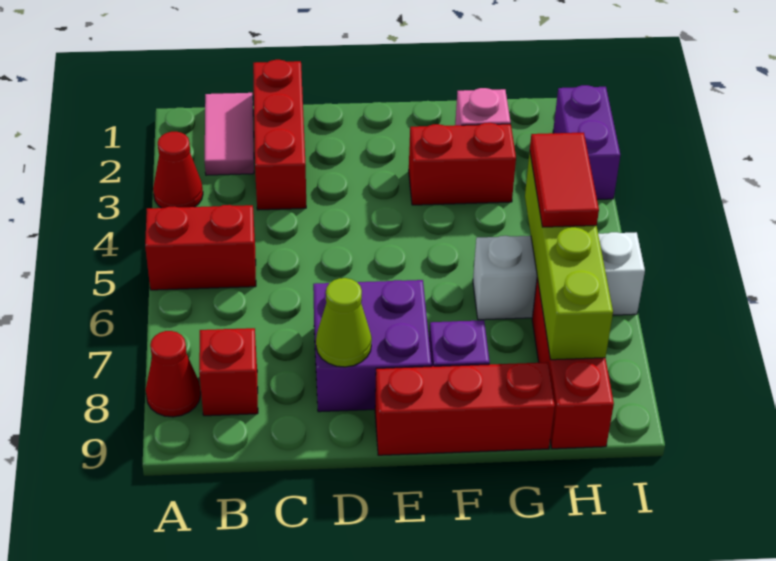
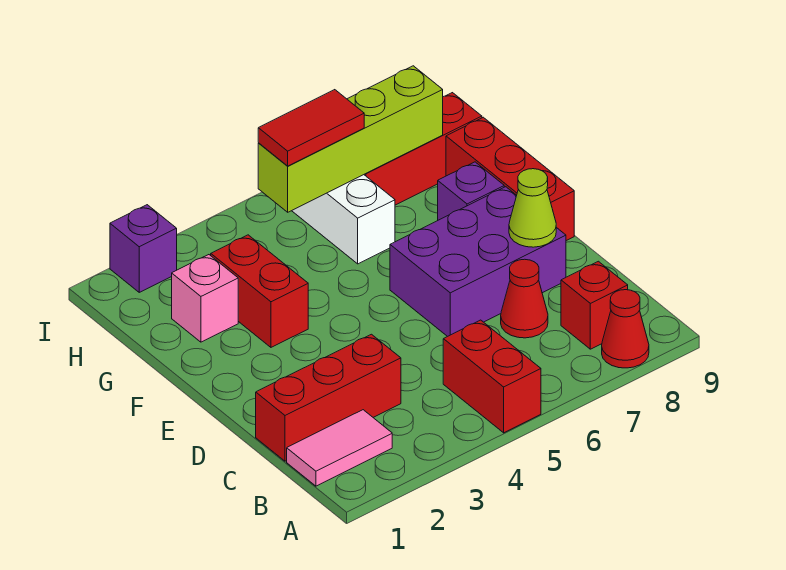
red cone A3 level 1 -> red cone C7 level 1
purple brick D7:E8 level 1 -> purple brick D6:E8 level 1
purple brick I2:I3 level 1 -> purple brick I2 level 1

